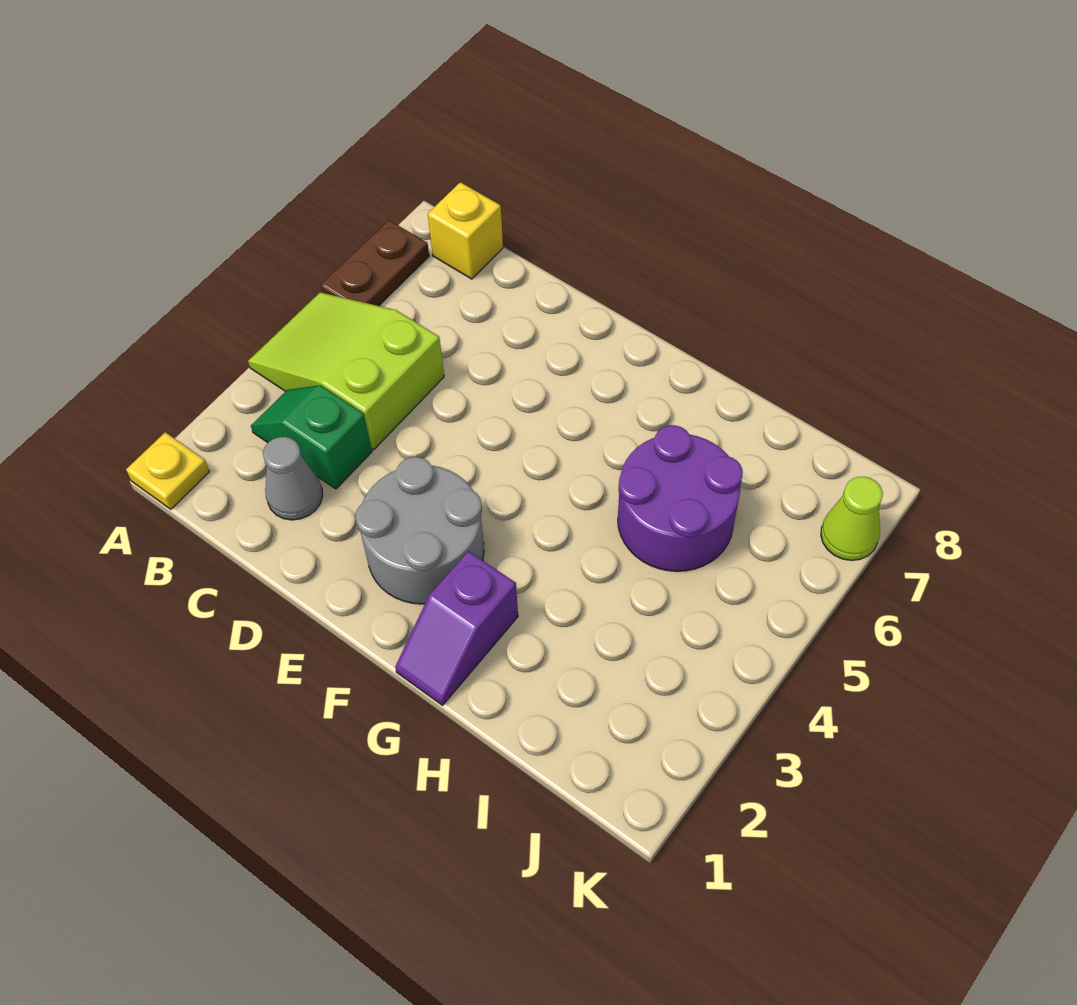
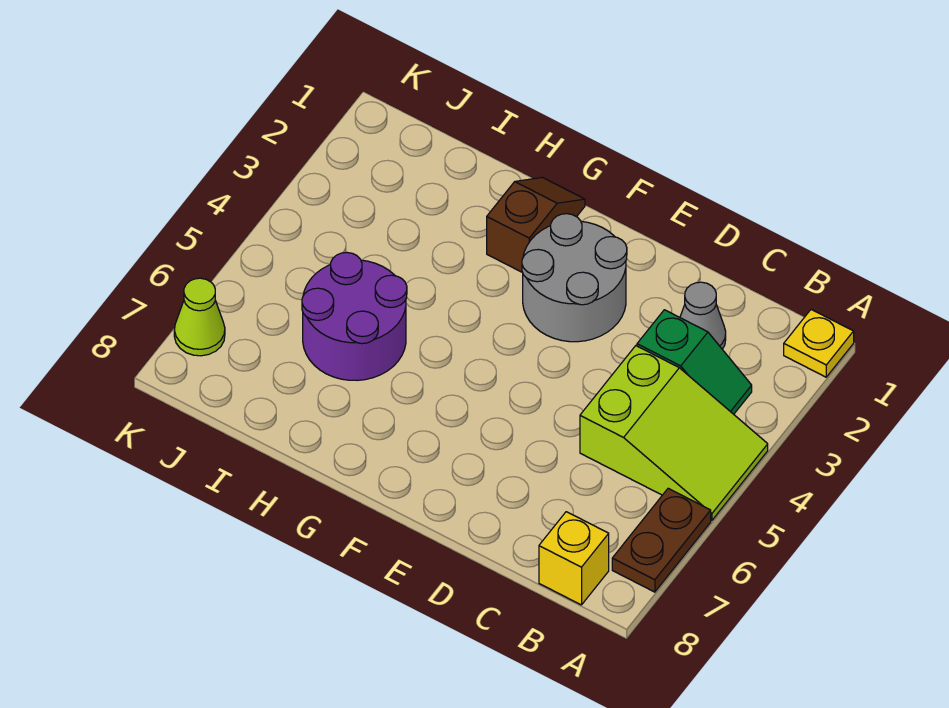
purple slope G1:G2 level 1 top 2 -> brown slope G1:G2 level 1 top 2

